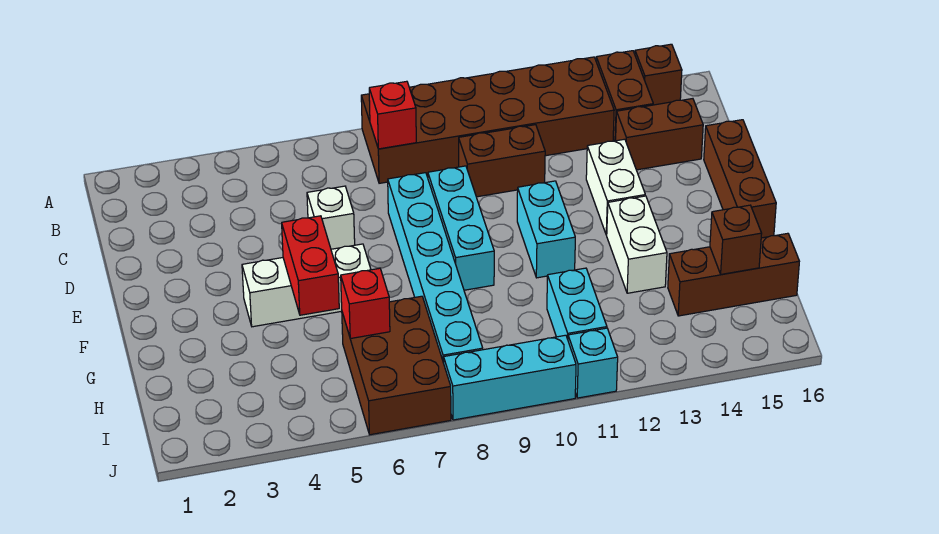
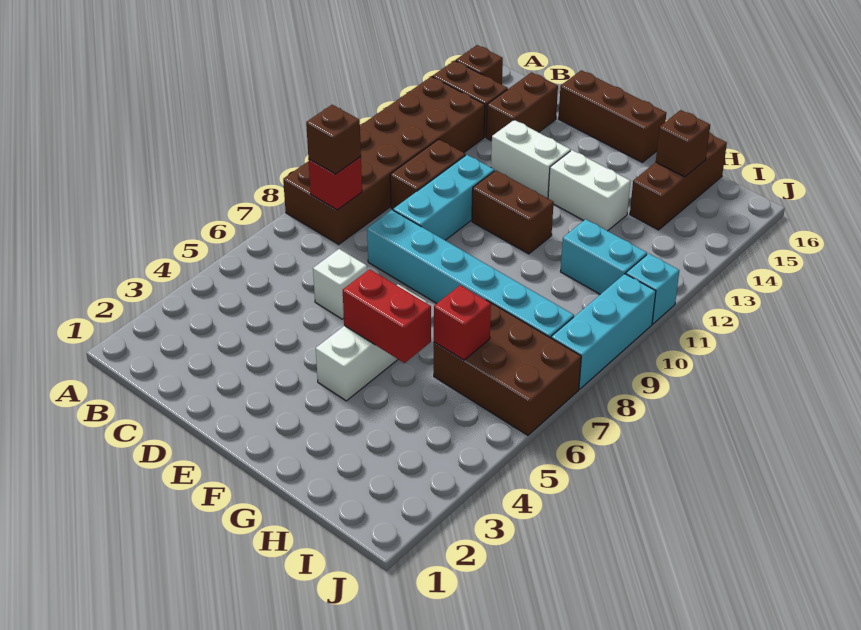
none -> brown brick B8 level 3
cyan brick D9:F9 level 1 -> cyan brick D9:D11 level 1
cyan brick E11:F11 level 1 -> brown brick E11:F11 level 1

